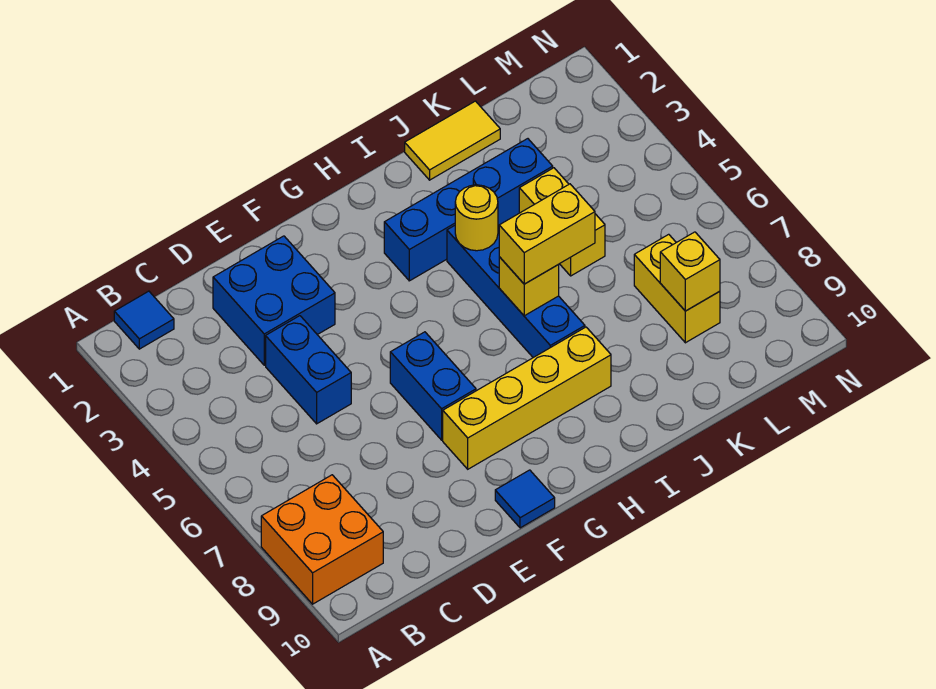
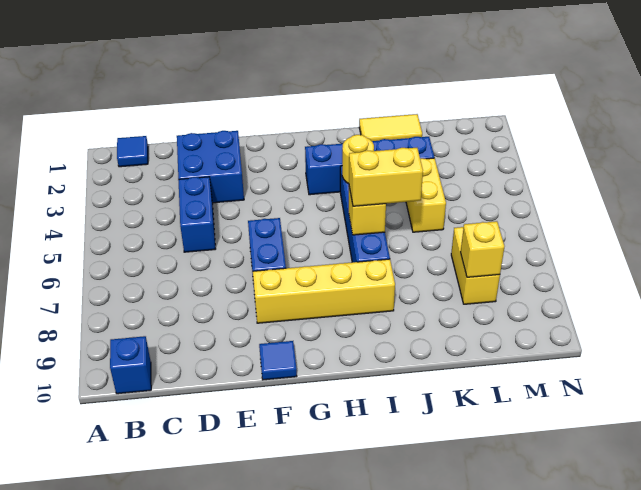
orange brick A8:B9 level 1 -> none
none -> blue brick B10 level 1

